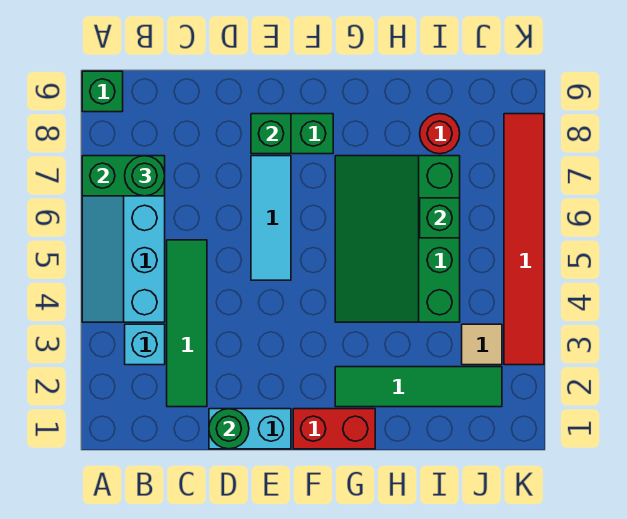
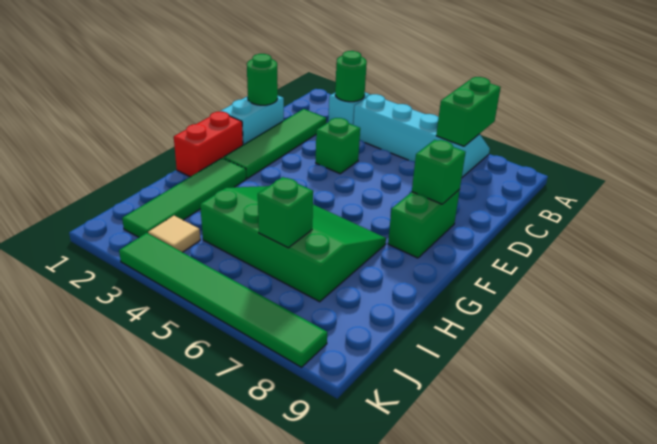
green brick A9 level 1 -> green brick D4 level 1
green round brick B7 level 3 -> green round brick B3 level 2
green tile C2:C5 level 1 -> green tile C2:F2 level 1
cyan tile E5:E7 level 1 -> none
red round brick I8 level 1 -> none
red tile K3:K8 level 1 -> green tile K3:K8 level 1

